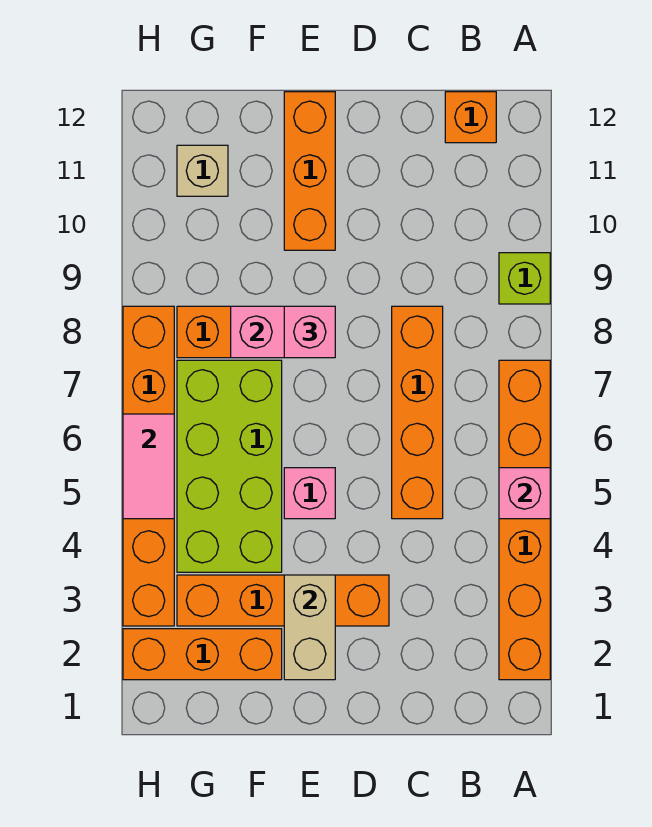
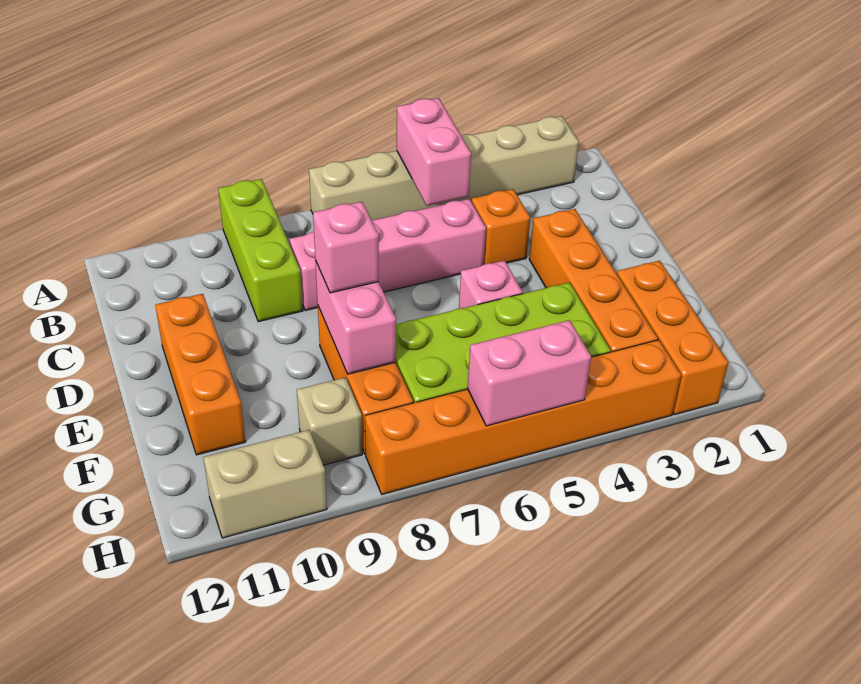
orange brick A2:A7 level 1 -> tan brick A2:A7 level 1
pink brick A5 level 2 -> pink brick A5:B5 level 2
lime brick A9 level 1 -> lime brick A9:C9 level 1
orange brick B12 level 1 -> orange brick C4 level 1
orange brick C5:C8 level 1 -> pink brick C5:C8 level 1
tan brick E2:E3 level 2 -> tan brick H10:H11 level 1
orange brick E10:E12 level 1 -> orange brick D11:F11 level 1
tan brick G11 level 1 -> tan brick G9 level 1
pink tile H5:H6 level 2 -> pink brick H5:H6 level 2

